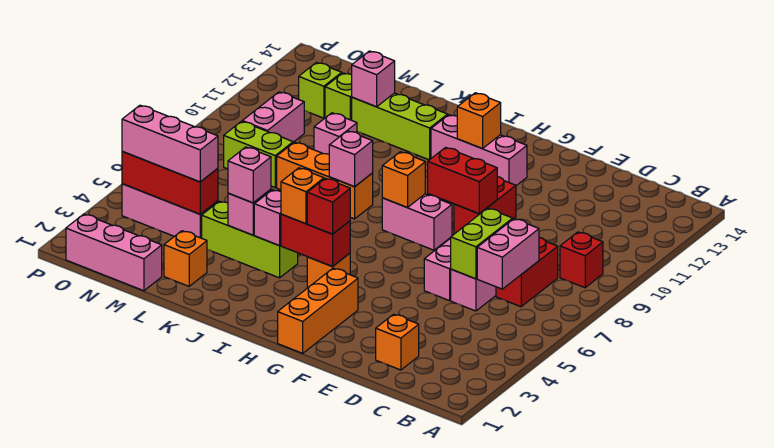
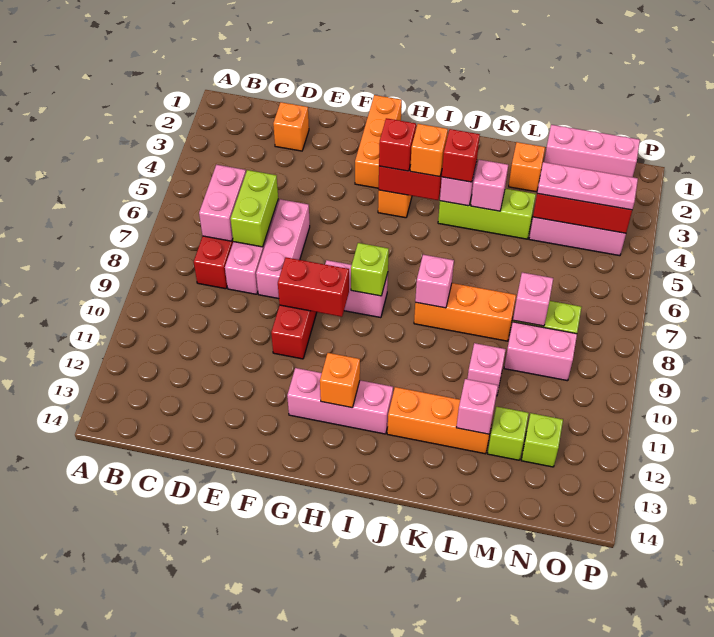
red brick B9 level 1 -> red brick J4 level 3
orange brick H8 level 2 -> lime brick H8 level 2
lime brick J12:L12 level 1 -> orange brick J12:L12 level 1
pink brick K4 level 3 -> pink brick M8 level 2
pink brick M4:O4 level 3 -> pink plate M4:O4 level 3
pink brick N9:N10 level 1 -> pink brick M9:N9 level 1

